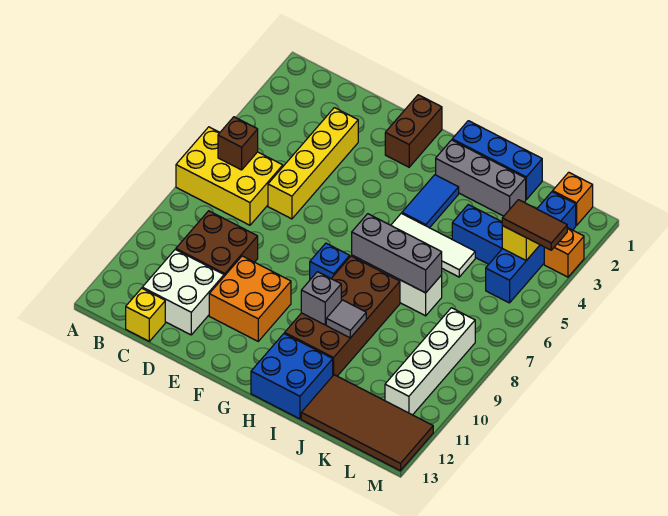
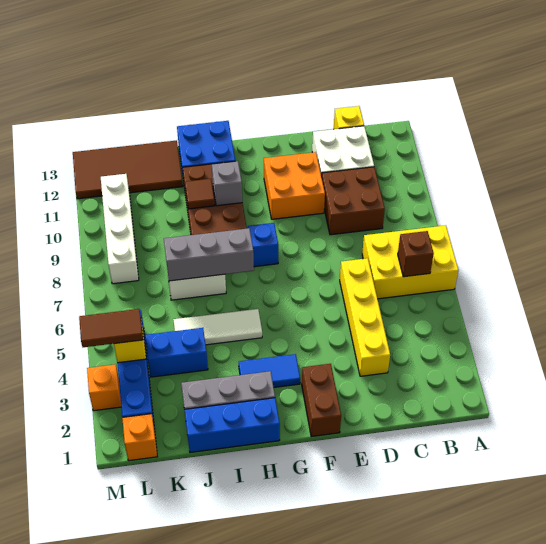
blue tile H3:H4 level 1 -> blue tile G3:H3 level 1
grey tile I10 level 2 -> brown tile I10 level 2

